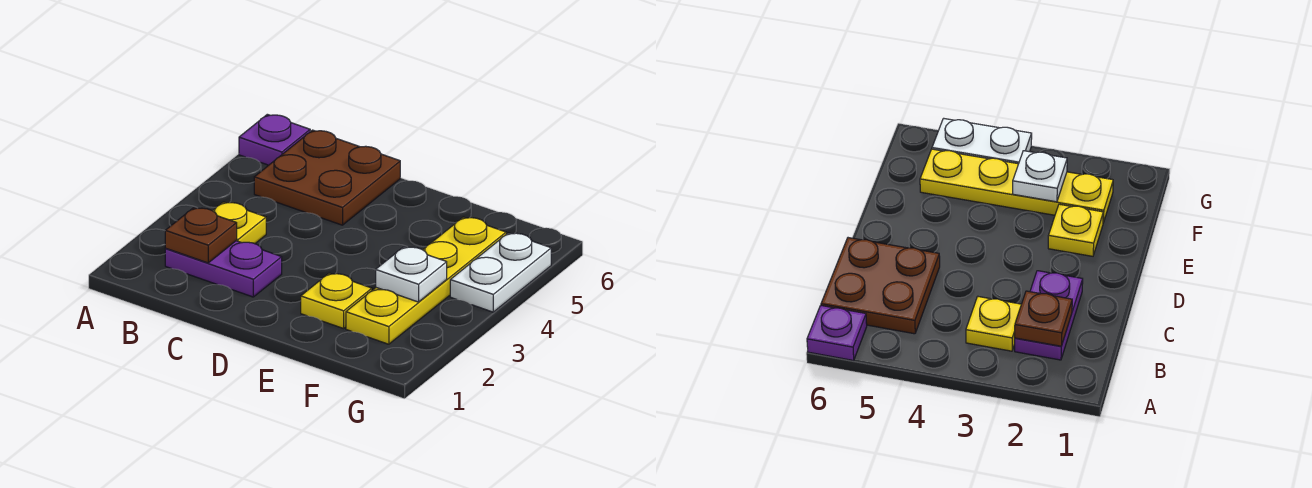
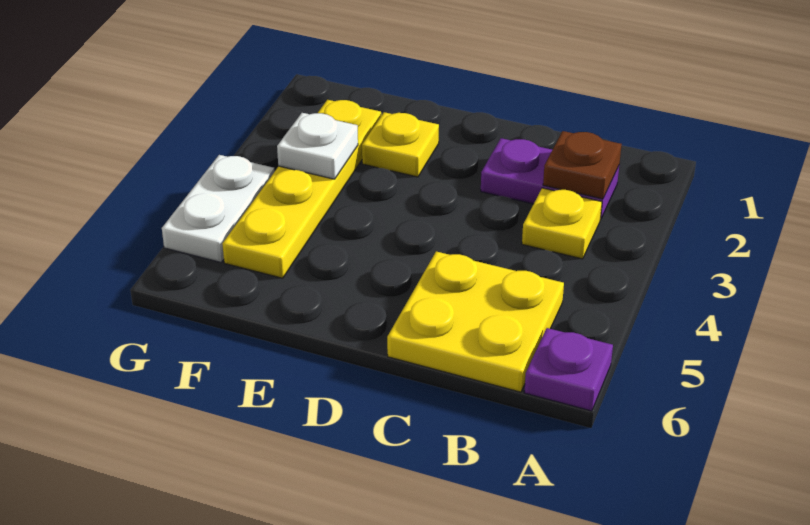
brown plate B5:C6 level 1 -> yellow plate B5:C6 level 1

